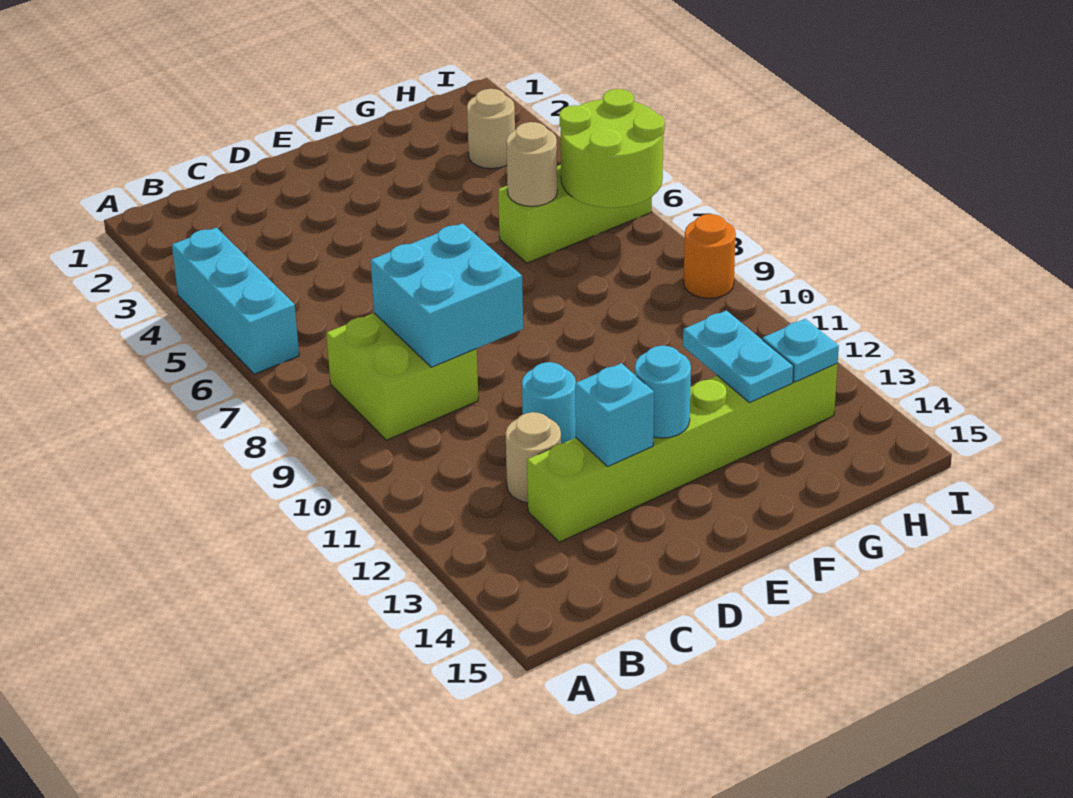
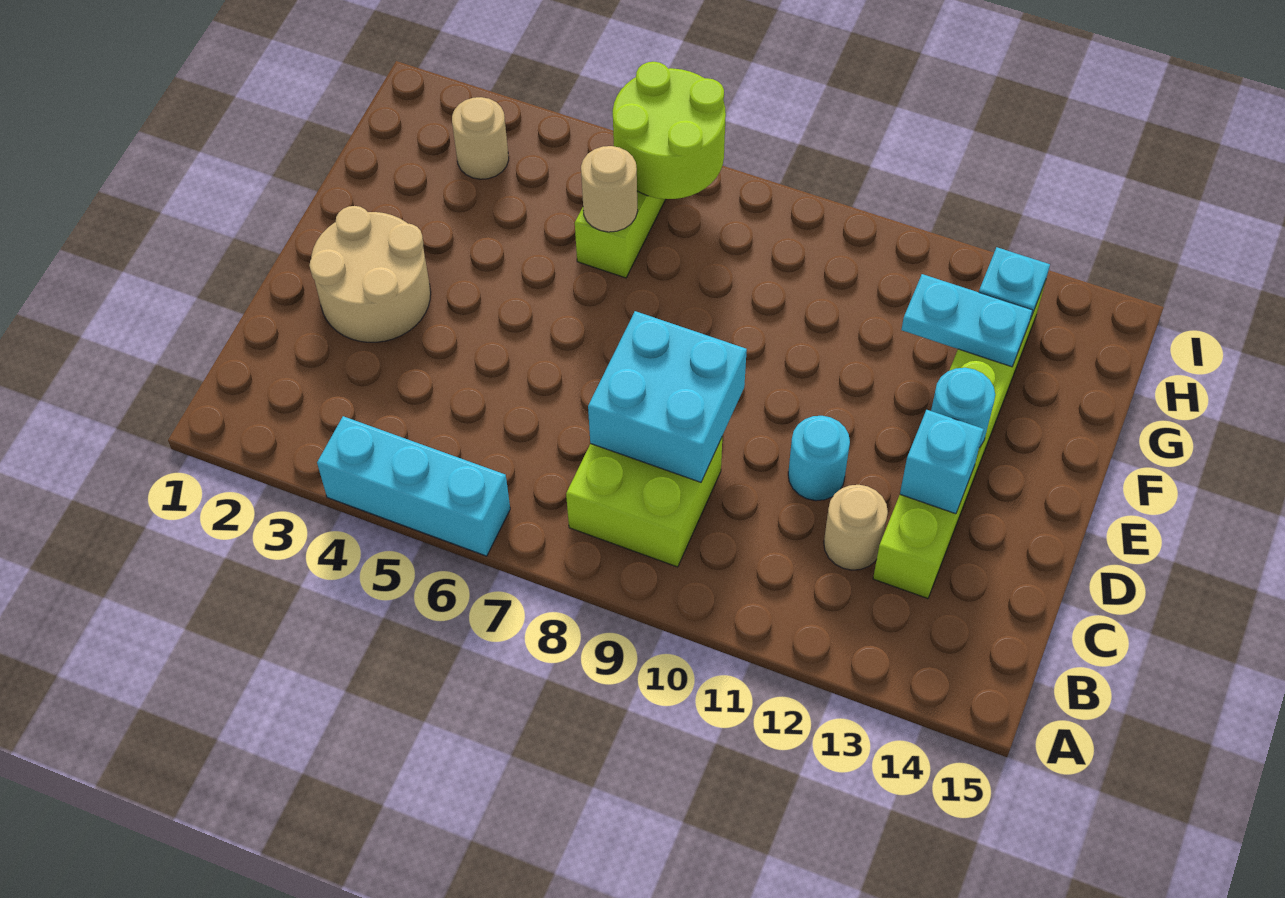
none -> tan round brick D2:E3 level 1
orange round brick I9 level 1 -> none

